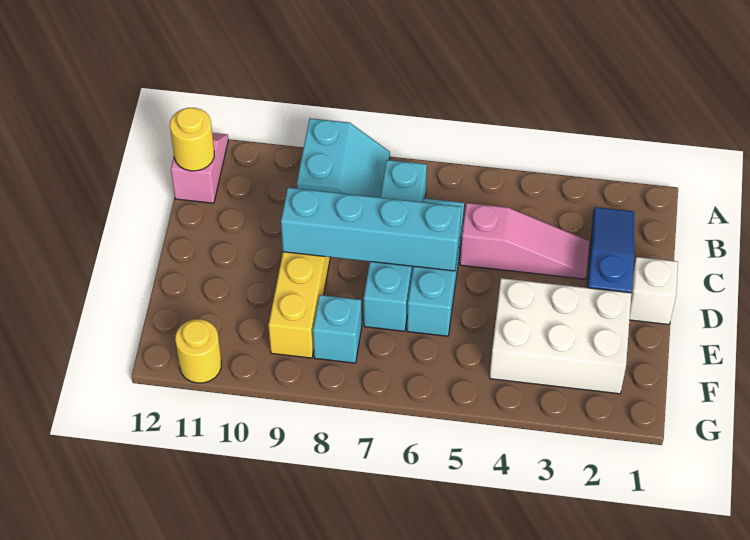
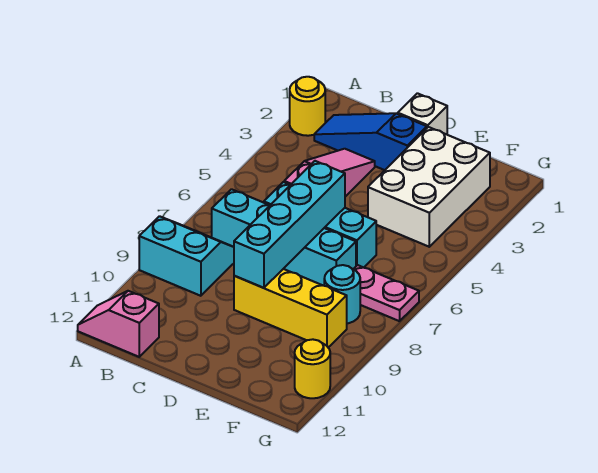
yellow round brick B12 level 2 -> yellow round brick A2 level 1
none -> pink plate F7:G7 level 1
cyan brick F8 level 1 -> cyan round brick F8 level 1

